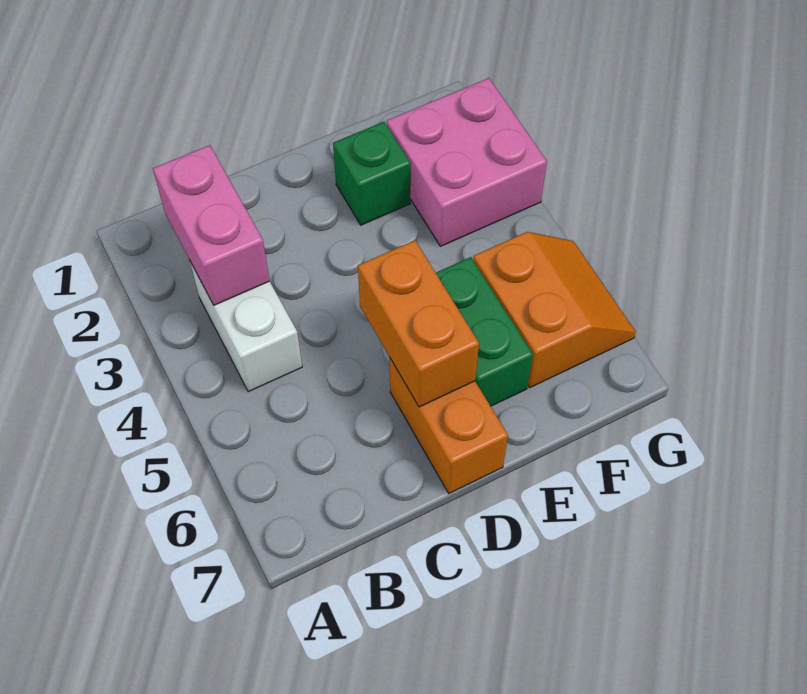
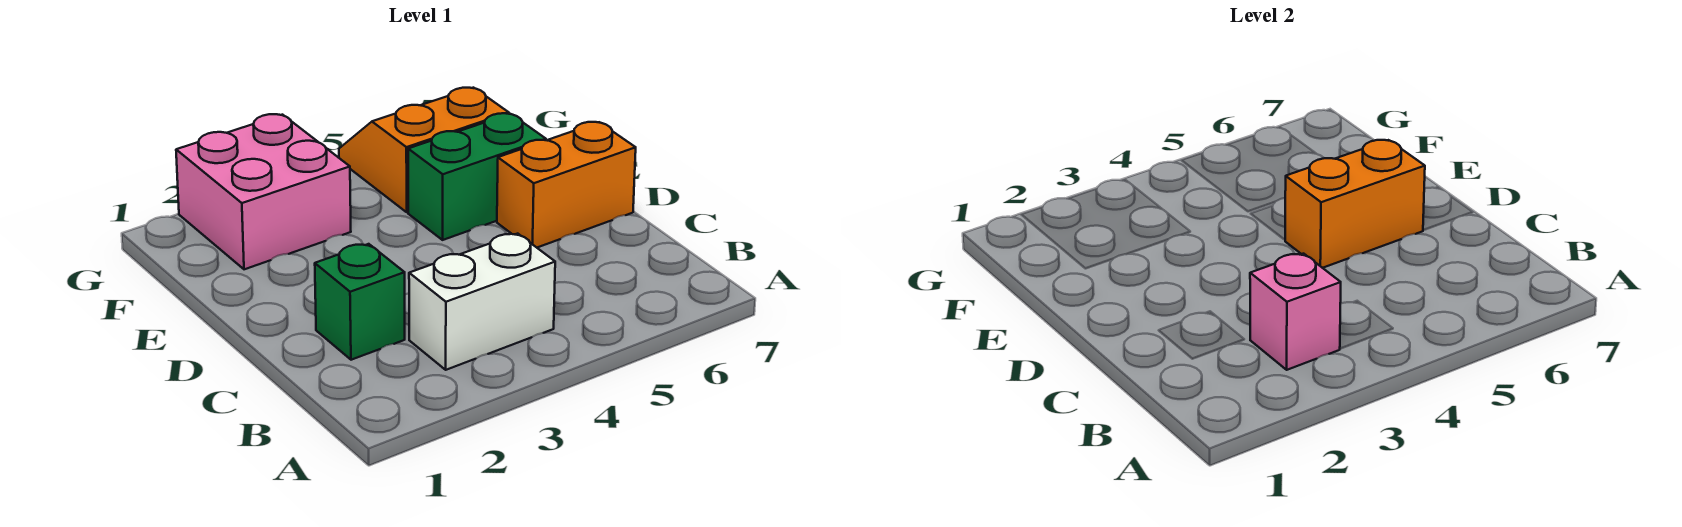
pink brick B2:B3 level 2 -> pink brick B3 level 2
green brick E2 level 1 -> green brick C2 level 1

